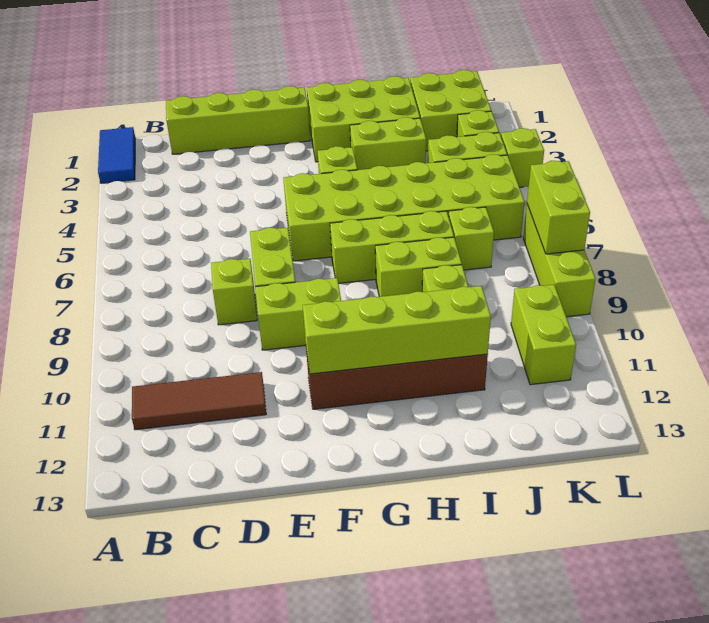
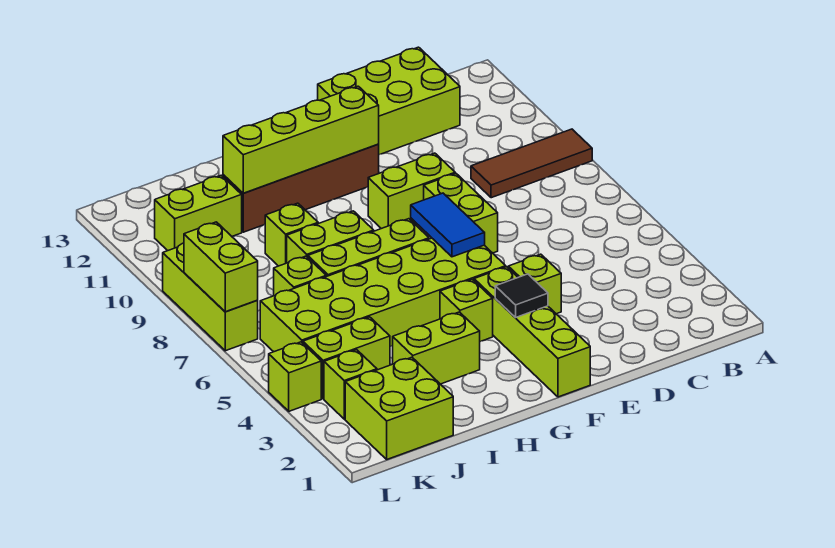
blue tile A1:A2 level 1 -> blue tile F6:F7 level 2
brown tile B11:D11 level 1 -> brown tile A9:C9 level 1
lime brick C1:F1 level 1 -> lime brick F1:F4 level 1
lime brick D8 level 1 -> lime brick E4 level 1
none -> black tile F3 level 2
lime brick G1:I2 level 1 -> lime brick C12:E13 level 1
lime brick K10:K11 level 1 -> lime brick J11:K11 level 1

